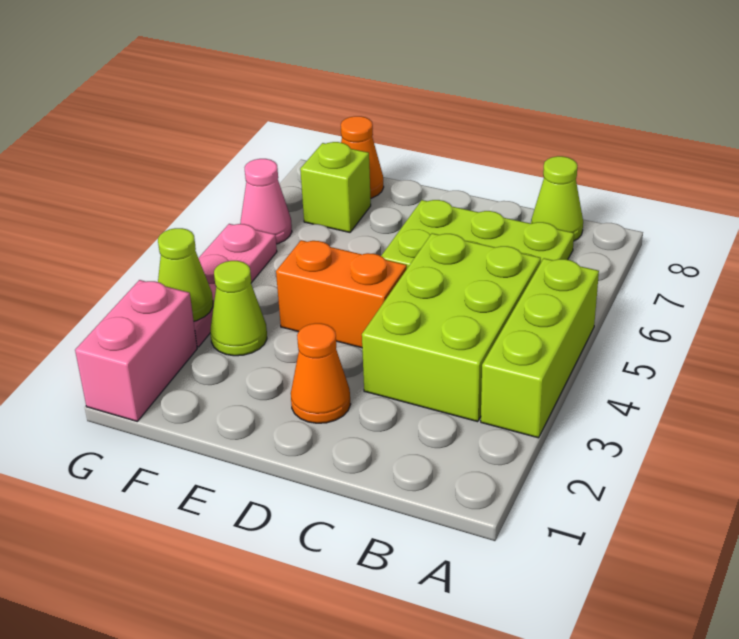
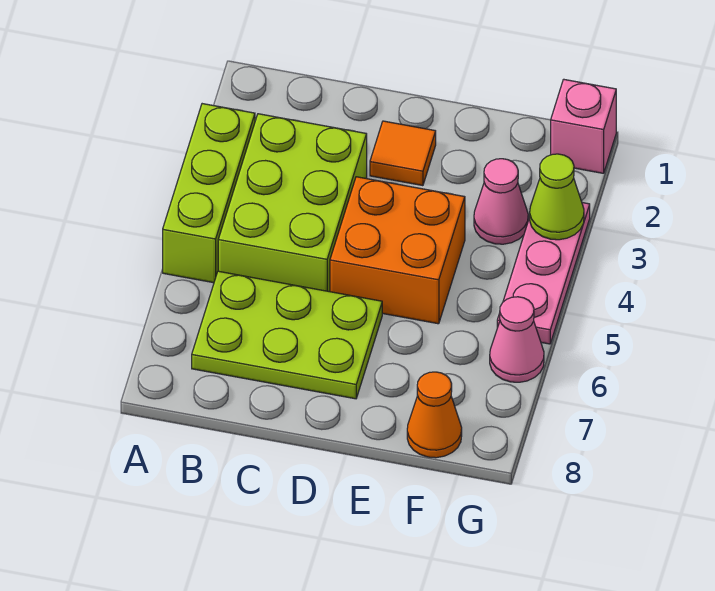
lime cone B8 level 1 -> none
orange cone D2 level 1 -> orange tile D2 level 1
orange brick D4:E4 level 1 -> orange brick D4:E5 level 1
lime cone F3 level 1 -> pink cone F3 level 1
lime brick F7 level 1 -> none
pink brick G1:G2 level 1 -> pink brick G1 level 1

